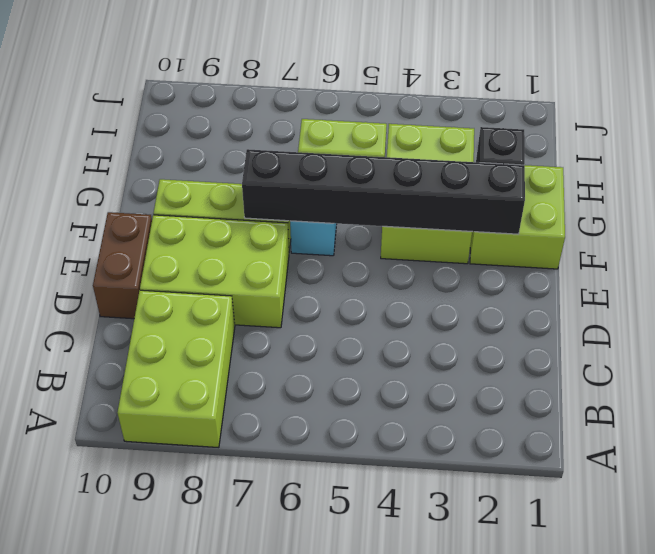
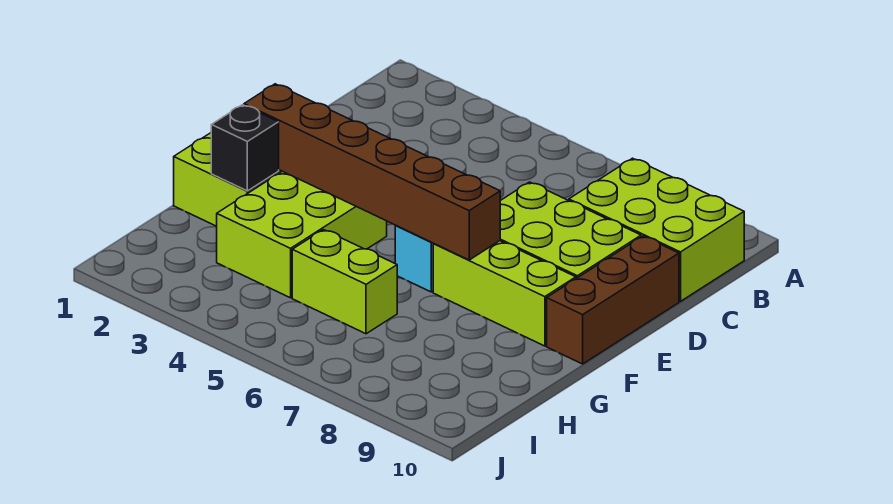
lime brick A8:C9 level 1 -> lime brick B8:C10 level 1
brown brick D10:E10 level 1 -> brown brick D10:F10 level 1
black brick F2:F7 level 2 -> brown brick F2:F7 level 2

